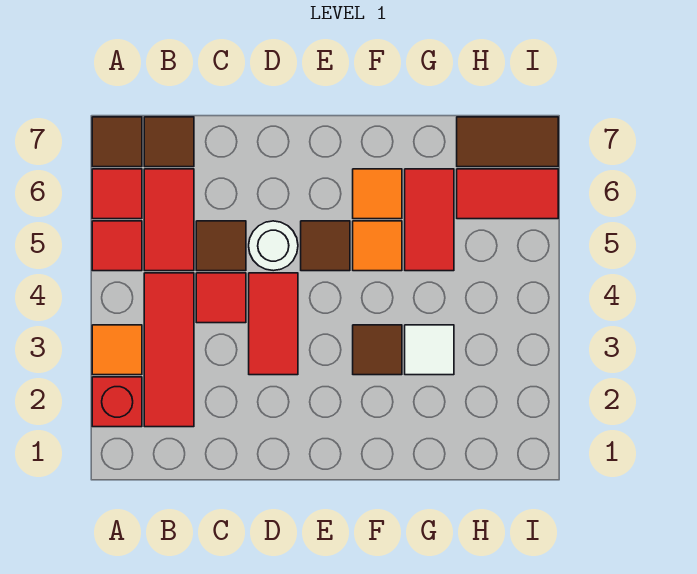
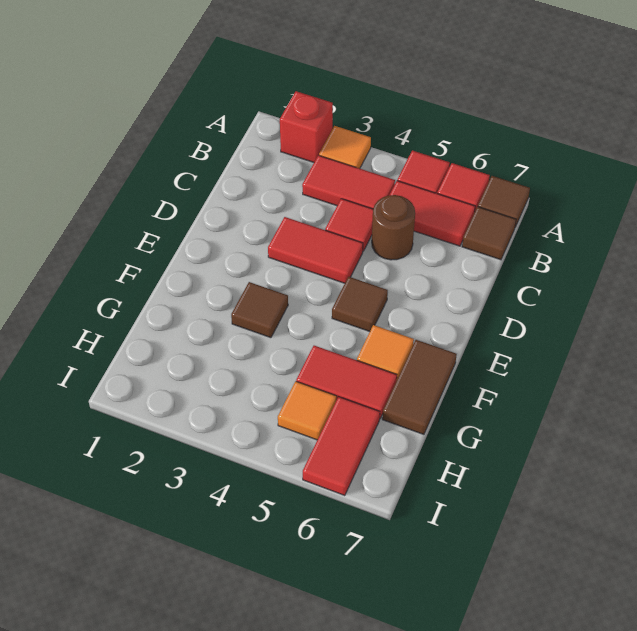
red tile B2:B4 level 1 -> red tile B3:B4 level 1
brown tile C5 level 1 -> brown round brick C5 level 1
white round brick D5 level 1 -> none
orange tile F5 level 1 -> orange tile H5 level 1
white tile G3 level 1 -> none
brown tile H7:I7 level 1 -> brown tile F7:G7 level 1

